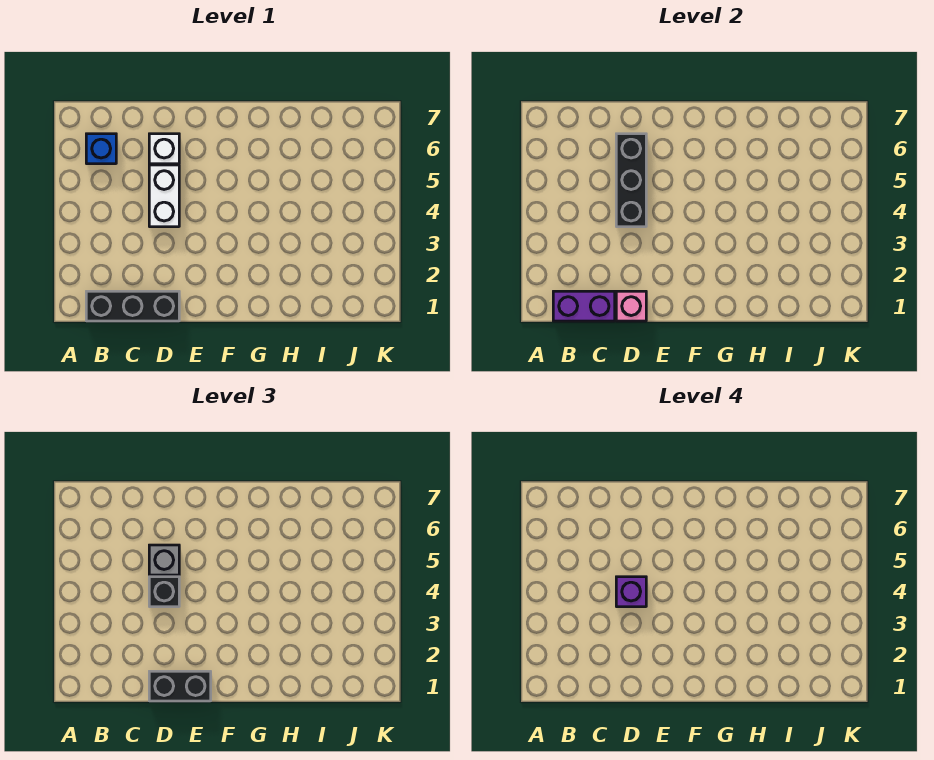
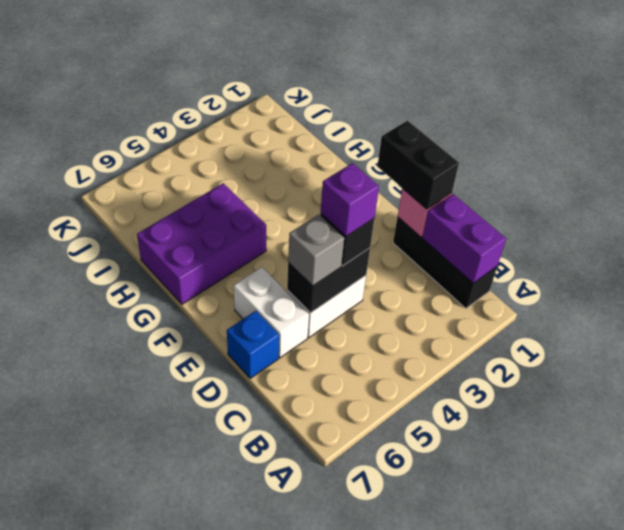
blue brick B6 level 1 -> blue brick D7 level 1
black brick D4:D6 level 2 -> black brick D4:D5 level 2
white brick D6 level 1 -> white brick D6:E6 level 1
none -> purple brick G5:H7 level 1

